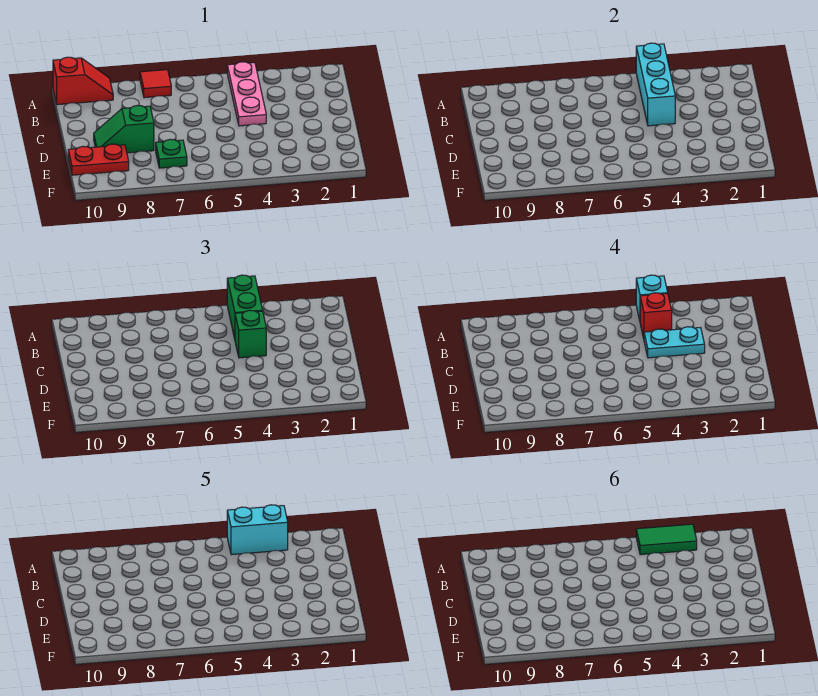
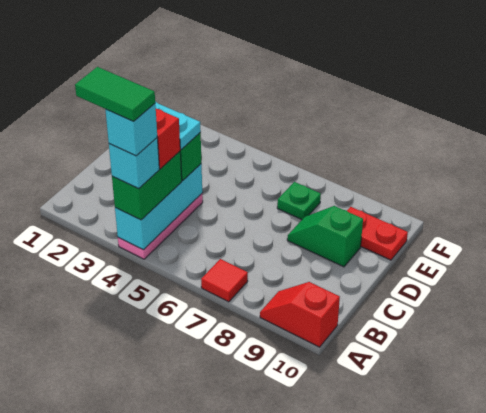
cyan brick A3:A4 level 5 -> cyan brick A4 level 5
green slope D8:D9 level 1 top 8 -> green slope D8:D9 level 1 top 9

